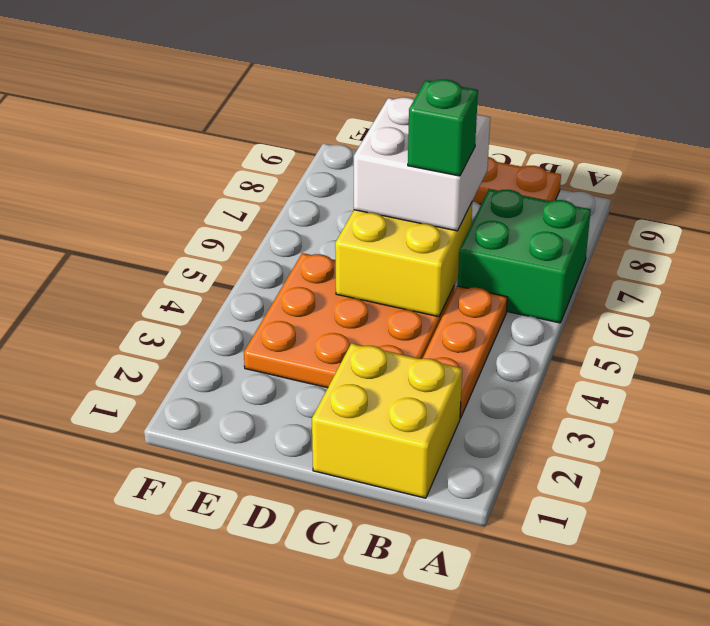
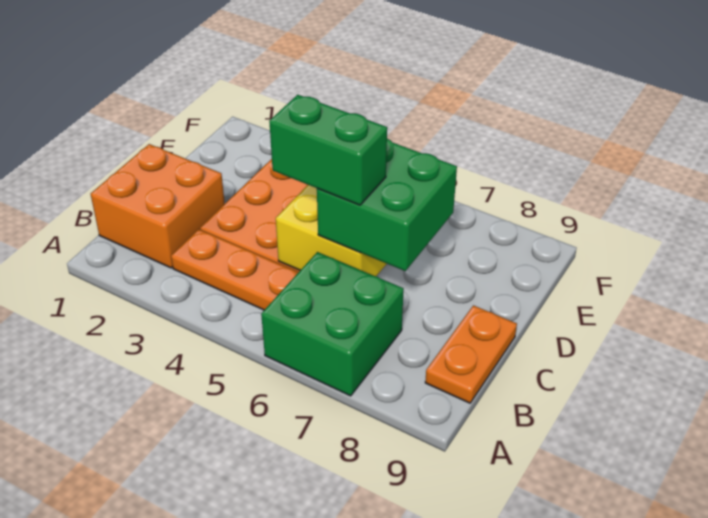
yellow brick B1:C2 level 1 -> orange brick B1:C2 level 1
white brick C6:D7 level 3 -> green brick C6:D7 level 3
green brick C6 level 4 -> green brick C5:C6 level 4

